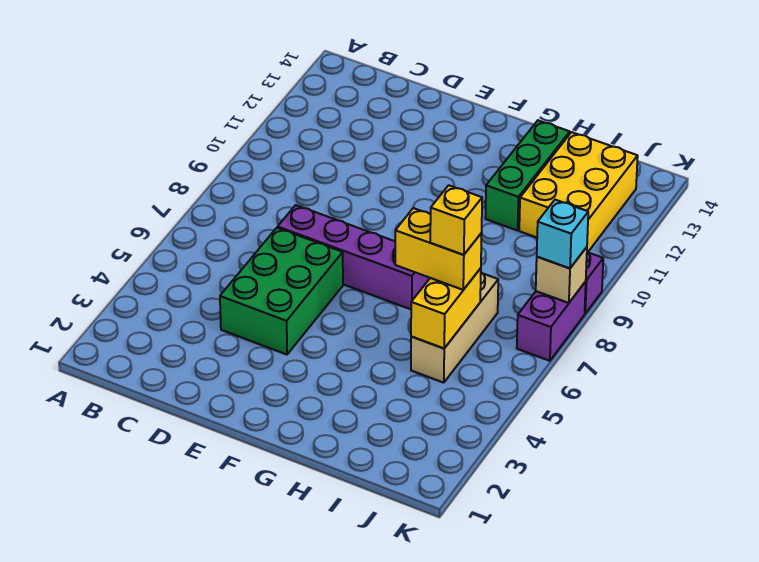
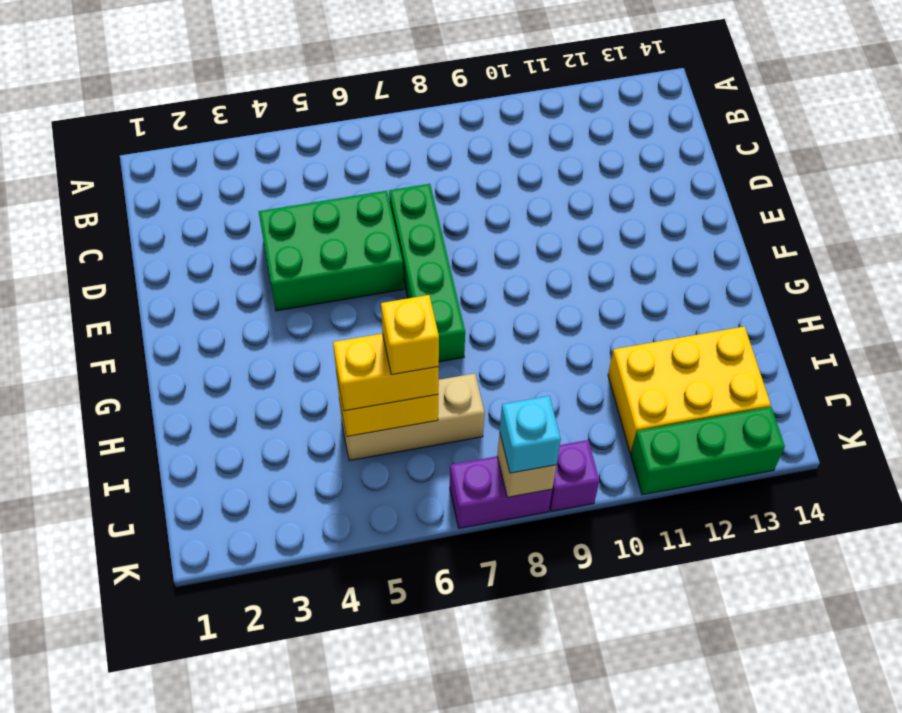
purple brick D7:G7 level 1 -> green brick D7:G7 level 1
yellow brick H6:I6 level 3 -> yellow brick I5:I6 level 3
green brick H11:H13 level 1 -> green brick K11:K13 level 1

